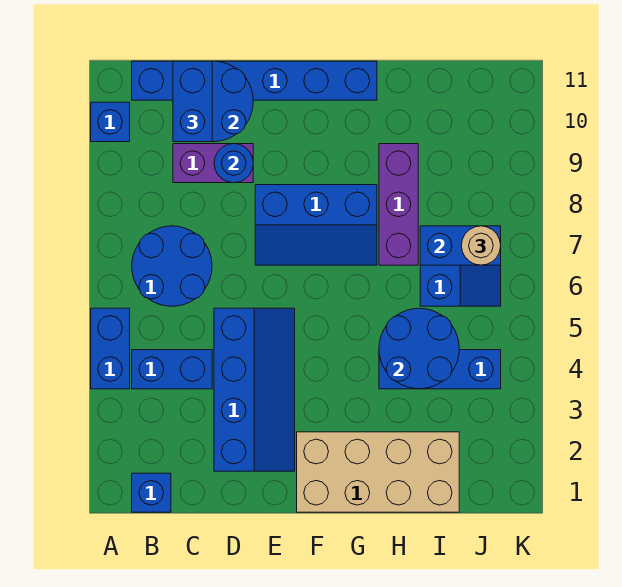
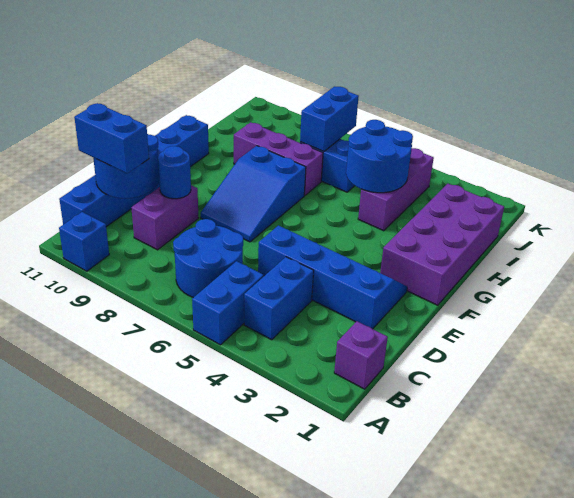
blue brick A4:A5 level 1 -> blue brick A5:B5 level 1
blue brick B1 level 1 -> purple brick B1 level 1
blue slope E7:G8 level 1 top 8 -> blue slope E7:G8 level 1 top G
tan brick F1:I2 level 1 -> purple brick F1:I2 level 1
blue brick H4:J4 level 1 -> purple brick H4:J4 level 1
tan round brick J7 level 3 -> none

